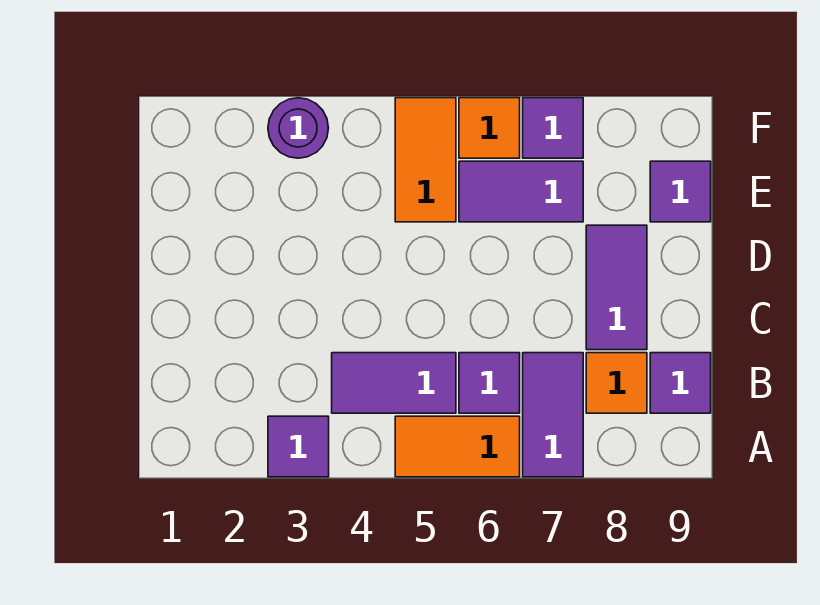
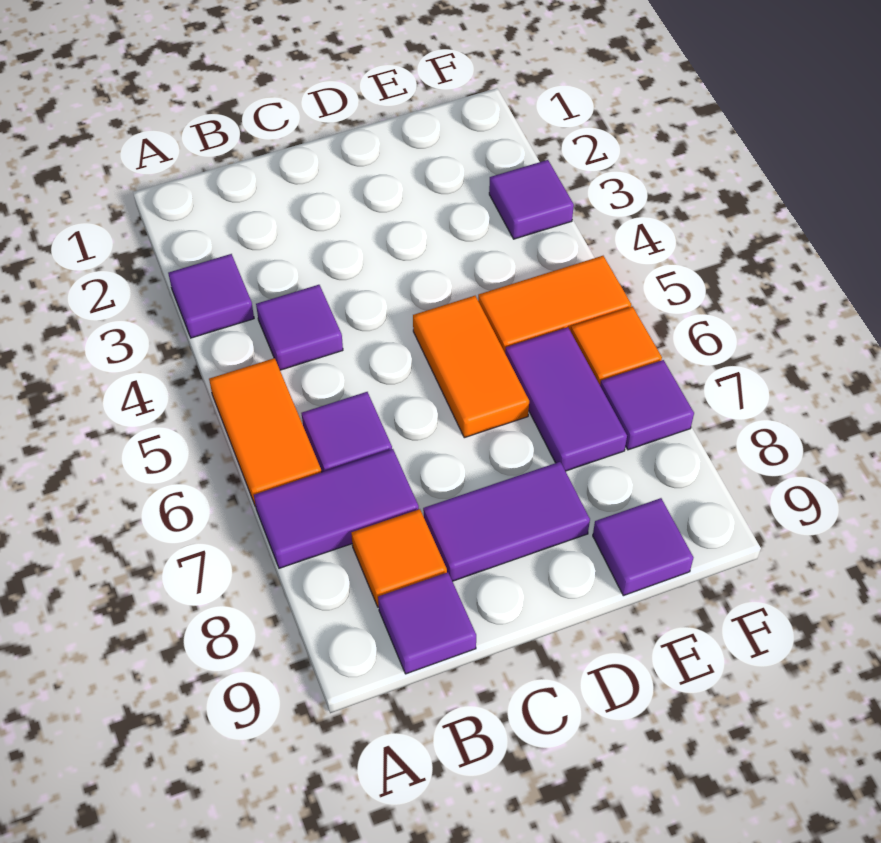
purple tile B4:B5 level 1 -> purple tile B4 level 1
none -> orange tile D5:D6 level 1
purple round brick F3 level 1 -> purple tile F3 level 1

